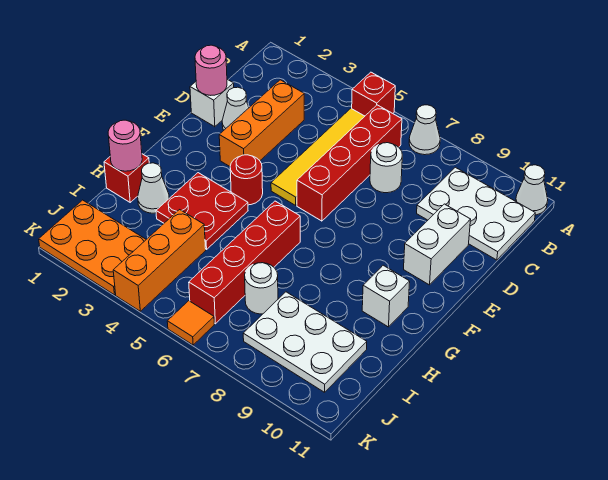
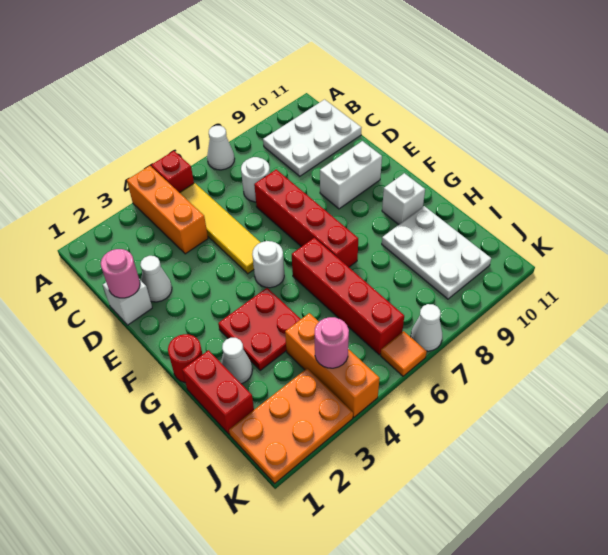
white cone A11 level 1 -> white cone K7 level 1
red brick B6:E6 level 1 -> red brick D7:G7 level 1
orange brick C3:E3 level 1 -> orange brick A4:C4 level 1
white brick D10:E10 level 1 -> white brick E9:E10 level 1
red round brick F4 level 1 -> red round brick G1 level 1
red brick H1 level 1 -> red brick H1:I1 level 1
pink round brick H1 level 2 -> pink round brick J4 level 2
white round brick I7 level 1 -> white round brick F5 level 1
white plate I8:J10 level 1 -> white plate H9:J10 level 1

